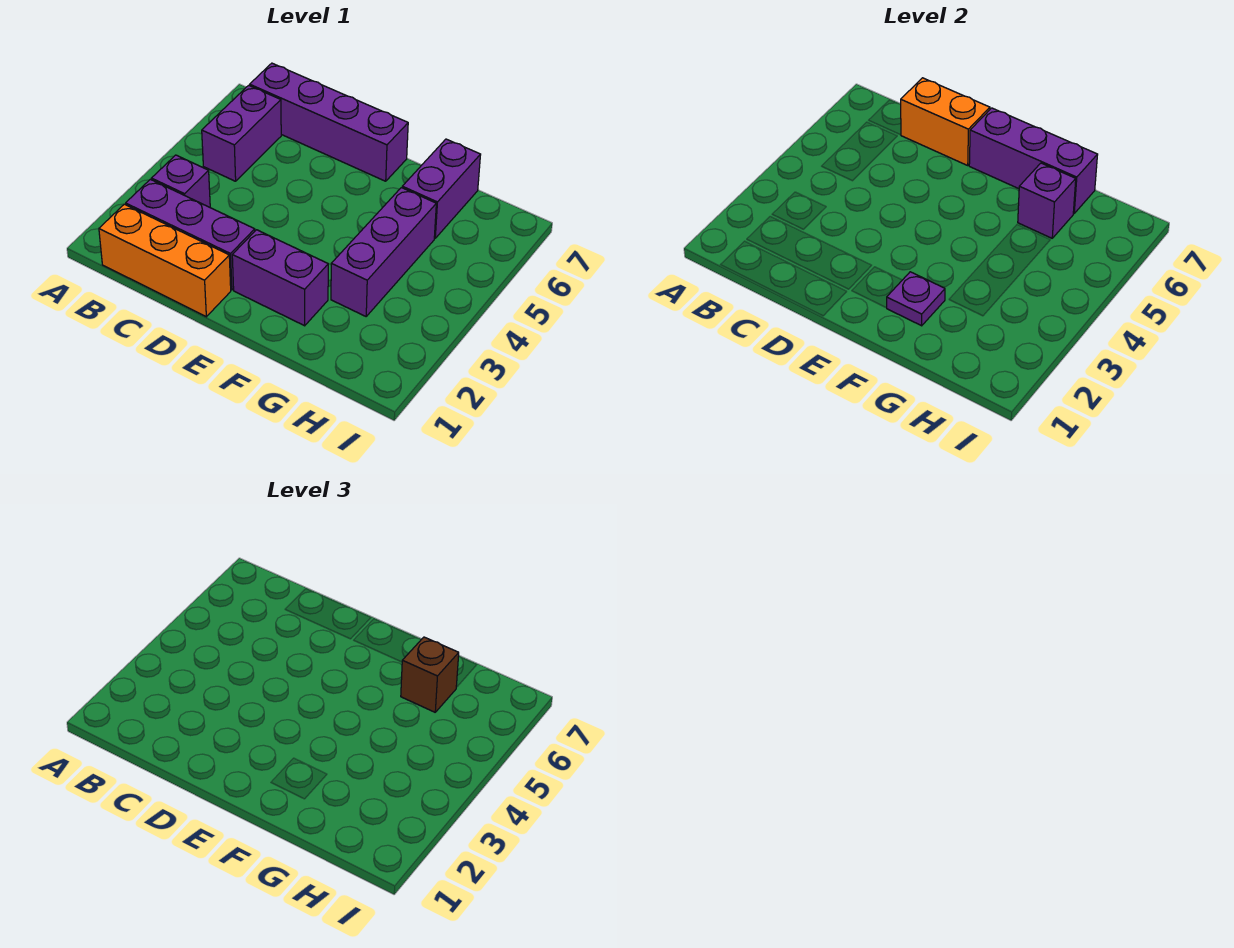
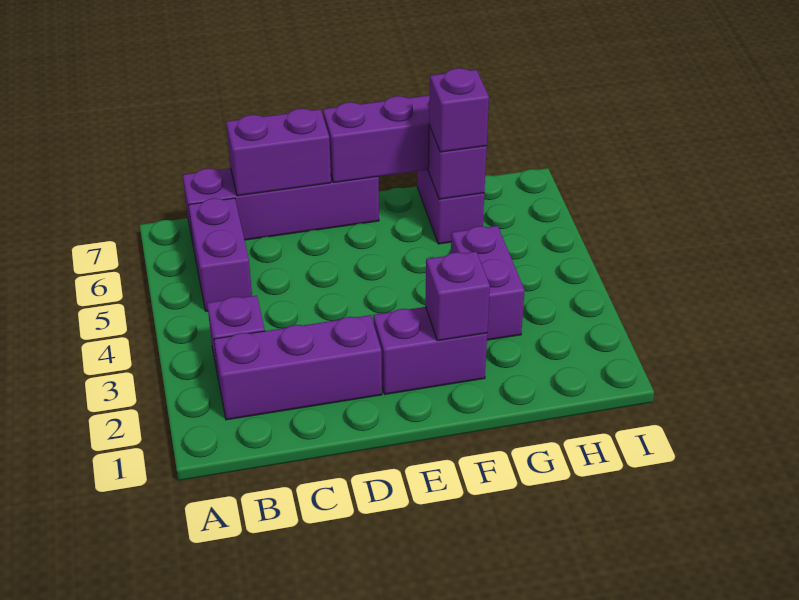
orange brick B1:D1 level 1 -> none
orange brick C7:D7 level 2 -> purple brick C7:D7 level 2
purple plate F2 level 2 -> purple brick F2 level 2
purple brick G3:G5 level 1 -> purple brick G3:G4 level 1
brown brick G6 level 3 -> purple brick G6 level 3

